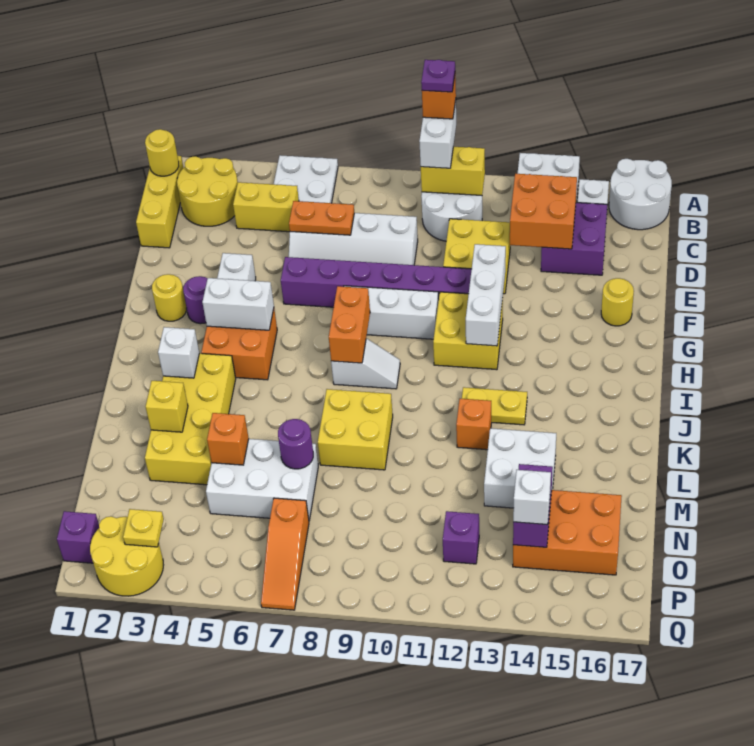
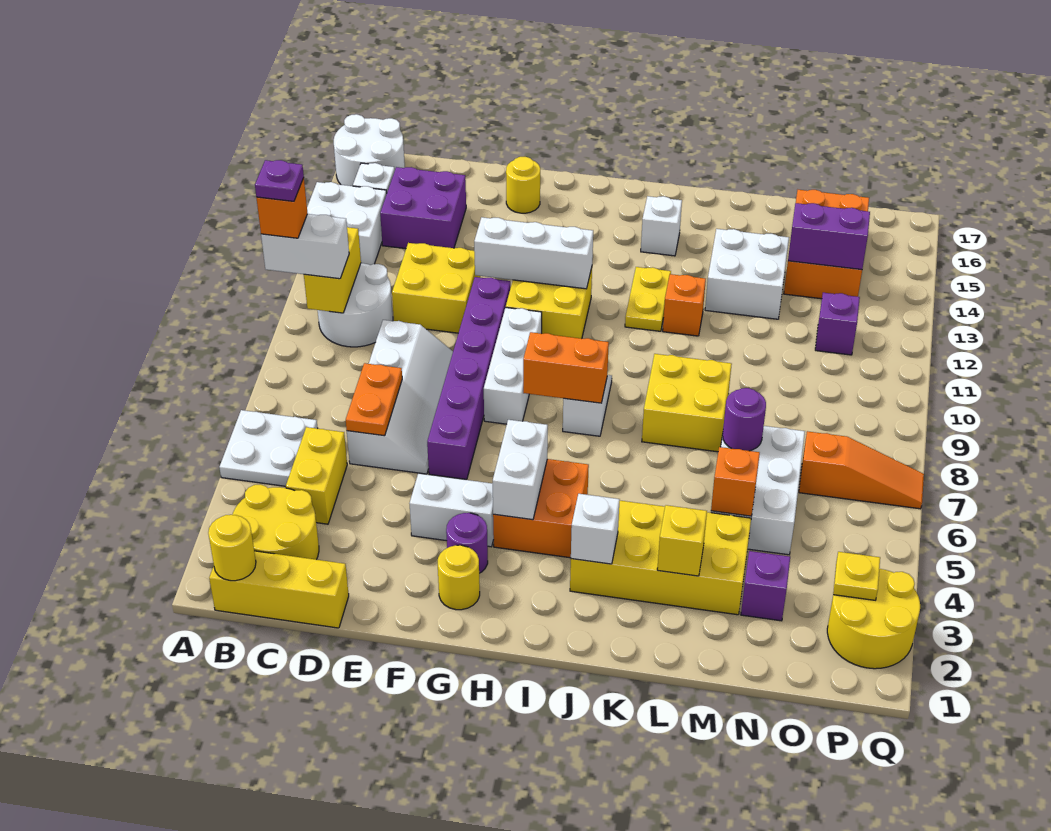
orange brick C13:D14 level 2 -> none
white brick O14 level 3 -> white brick J15 level 1
purple brick P1 level 1 -> purple brick N3 level 1

